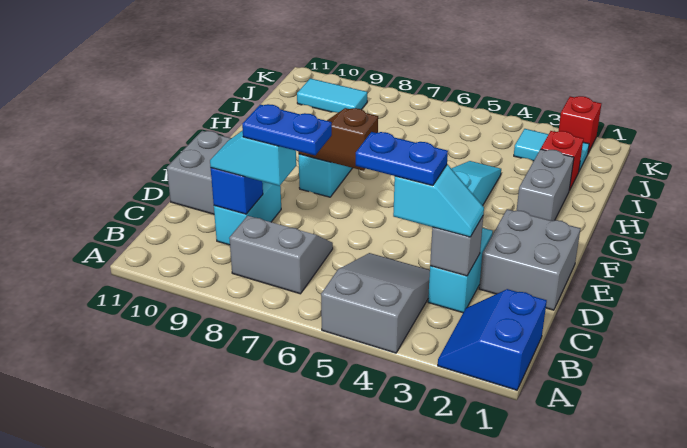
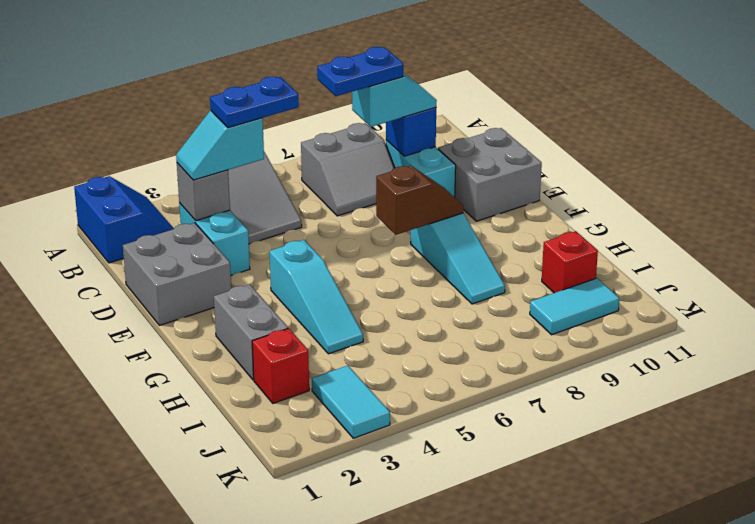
cyan tile J2:J3 level 1 -> cyan tile J3:K3 level 1
red brick K2 level 1 -> red brick I10 level 1

